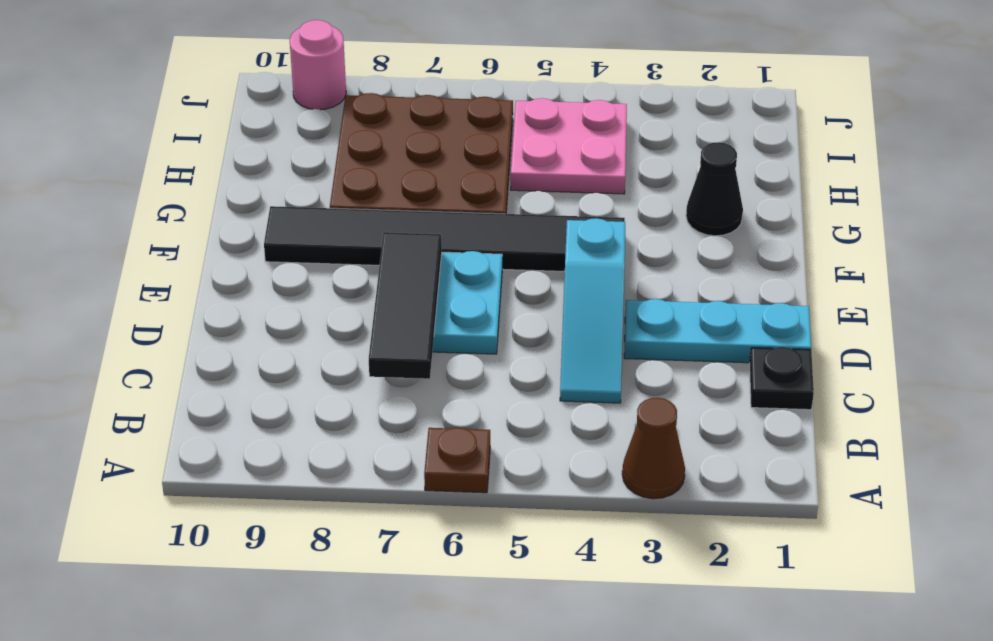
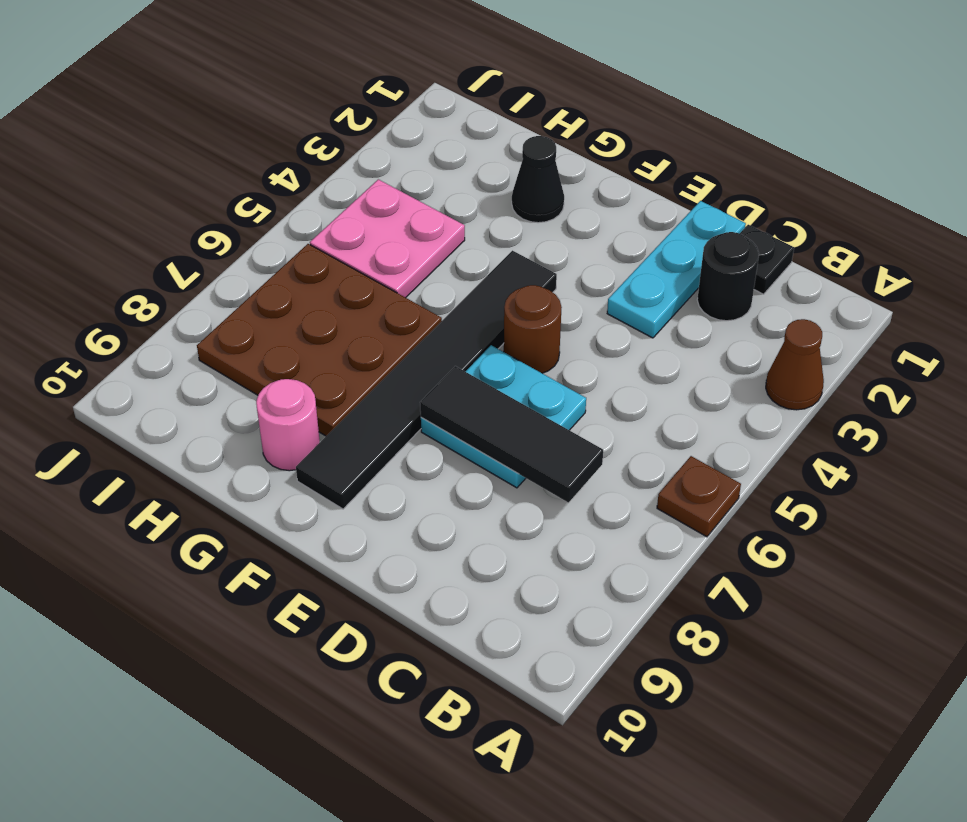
none -> black round brick C2 level 1
cyan slope C4:E4 level 1 top E -> none
none -> brown round brick E5 level 1
pink round brick J9 level 1 -> pink round brick G9 level 1

